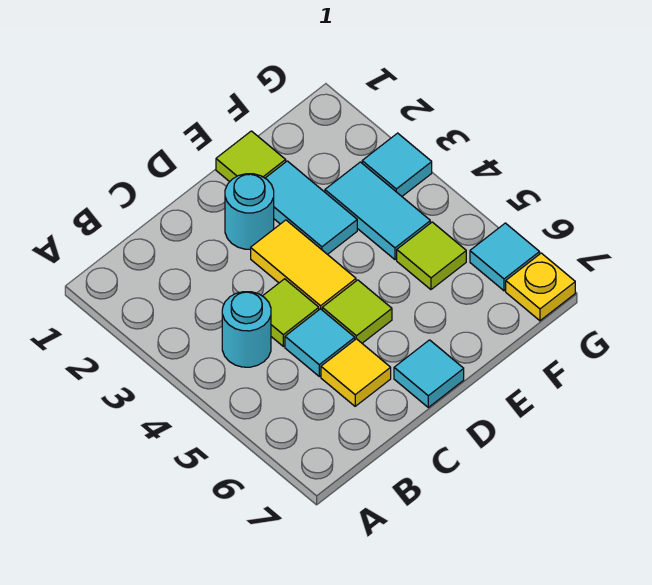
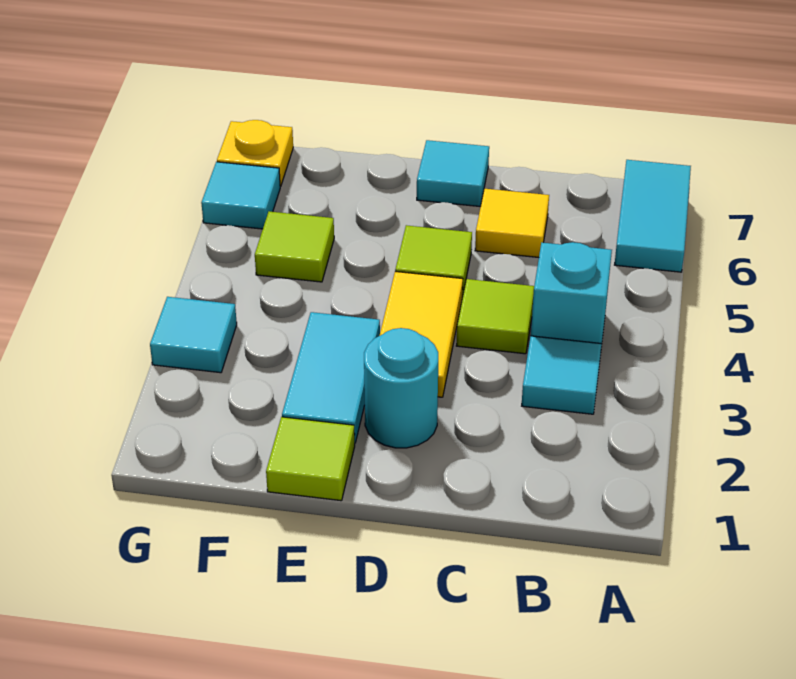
cyan round brick B4 level 1 -> cyan brick B4 level 1
cyan tile C5 level 1 -> cyan tile B3 level 1
cyan tile F3:F4 level 1 -> cyan tile A6:A7 level 1

